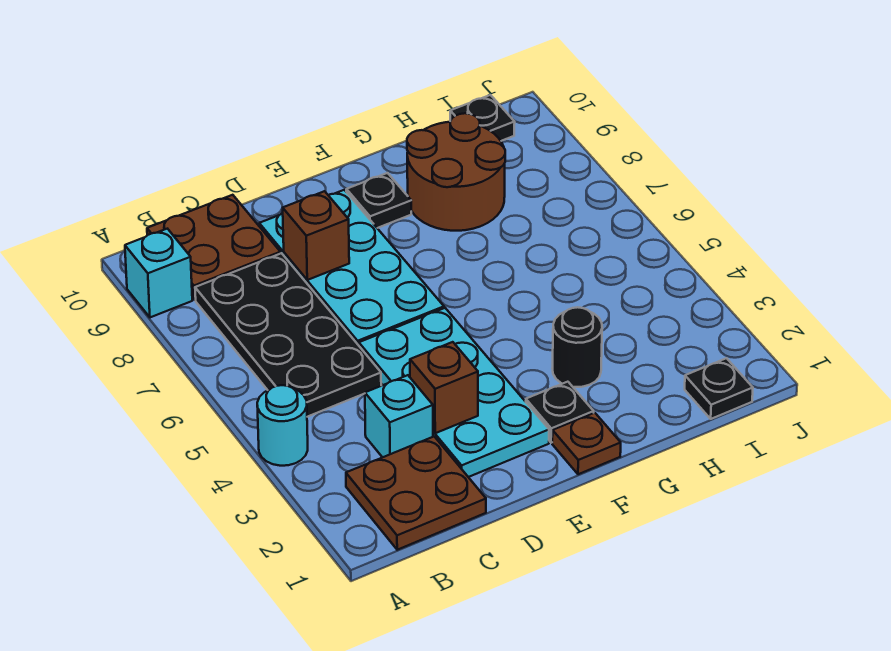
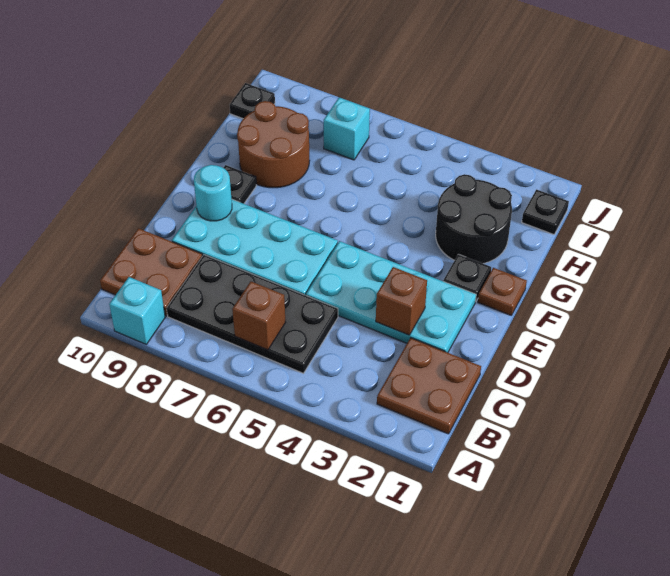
cyan round brick A4 level 1 -> cyan round brick E9 level 2
cyan brick C3 level 1 -> cyan brick I7 level 1
brown brick D8 level 2 -> brown brick B6 level 2
black round brick G3 level 1 -> black round brick G2:H3 level 1

